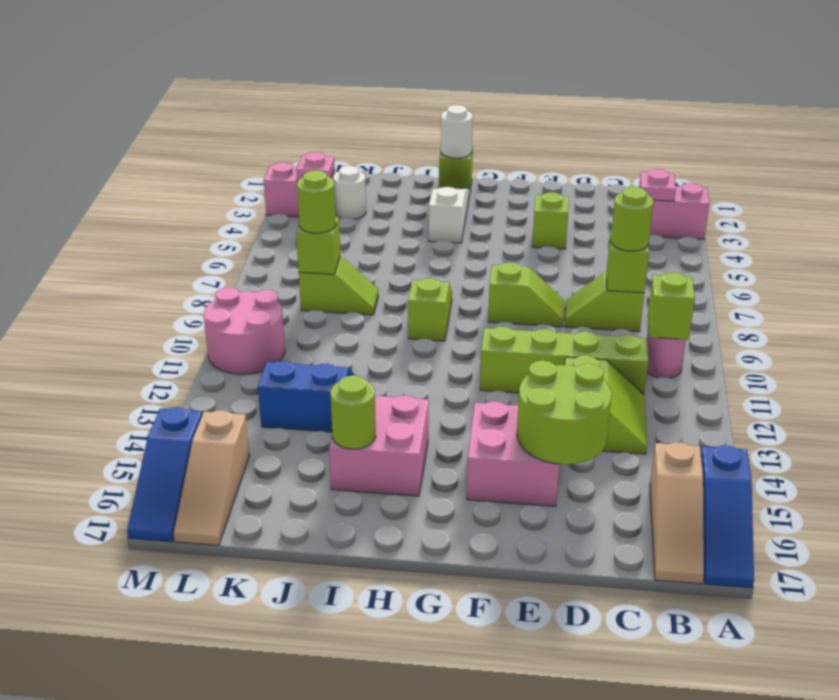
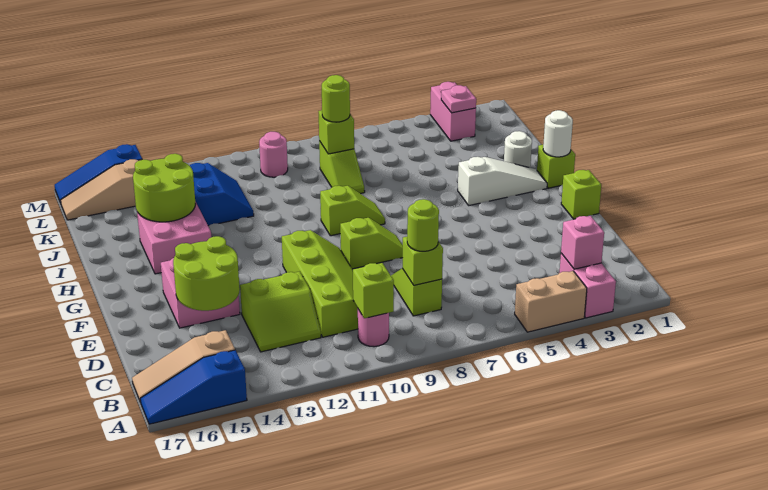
none -> tan brick A4:A5 level 1
pink plate B3 level 2 -> pink brick B3 level 2
lime brick E4 level 1 -> lime brick F1 level 1
lime slope E8:F8 level 1 top F -> lime slope F8:F9 level 1 top 9
lime round brick I15 level 2 -> lime round brick I14:J15 level 2
white round brick K3 level 1 -> white round brick I2 level 1
pink round brick L10:M11 level 1 -> pink round brick L10 level 1

